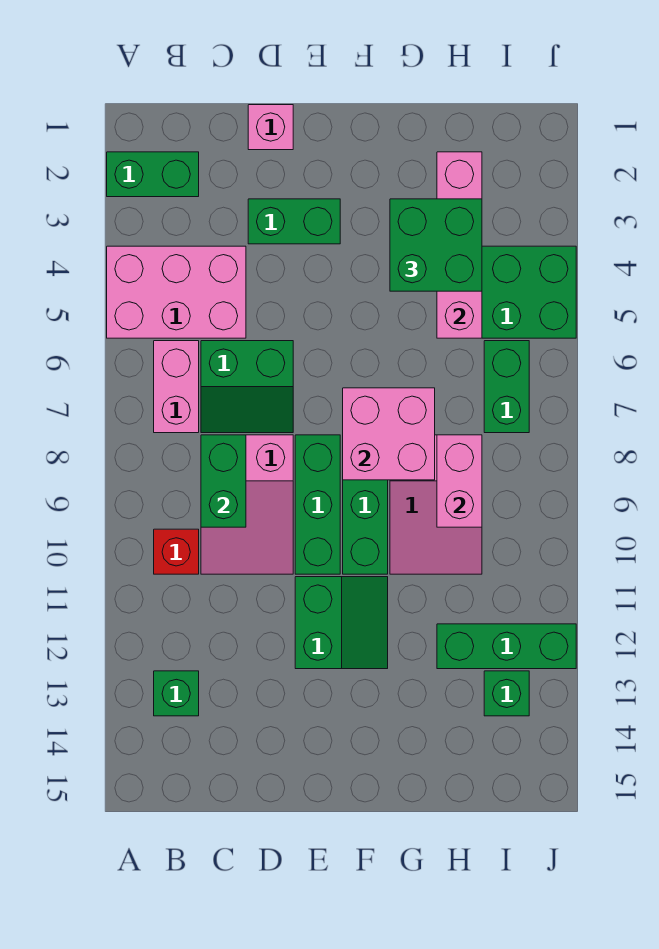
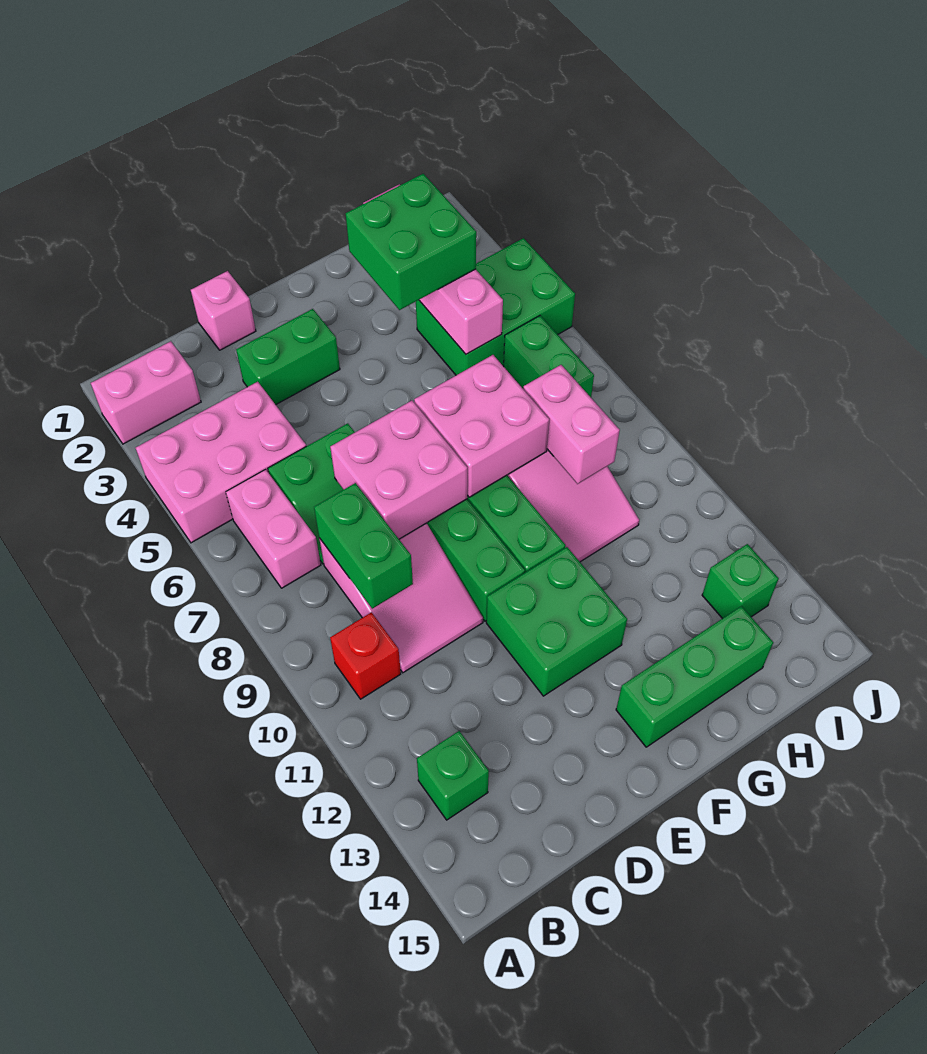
green brick A2:B2 level 1 -> pink brick A2:B2 level 1
none -> pink brick D7:E8 level 2
green slope E11:F12 level 1 top E -> green brick E11:F12 level 1
green brick H12:J12 level 1 -> green brick F14:H14 level 1

